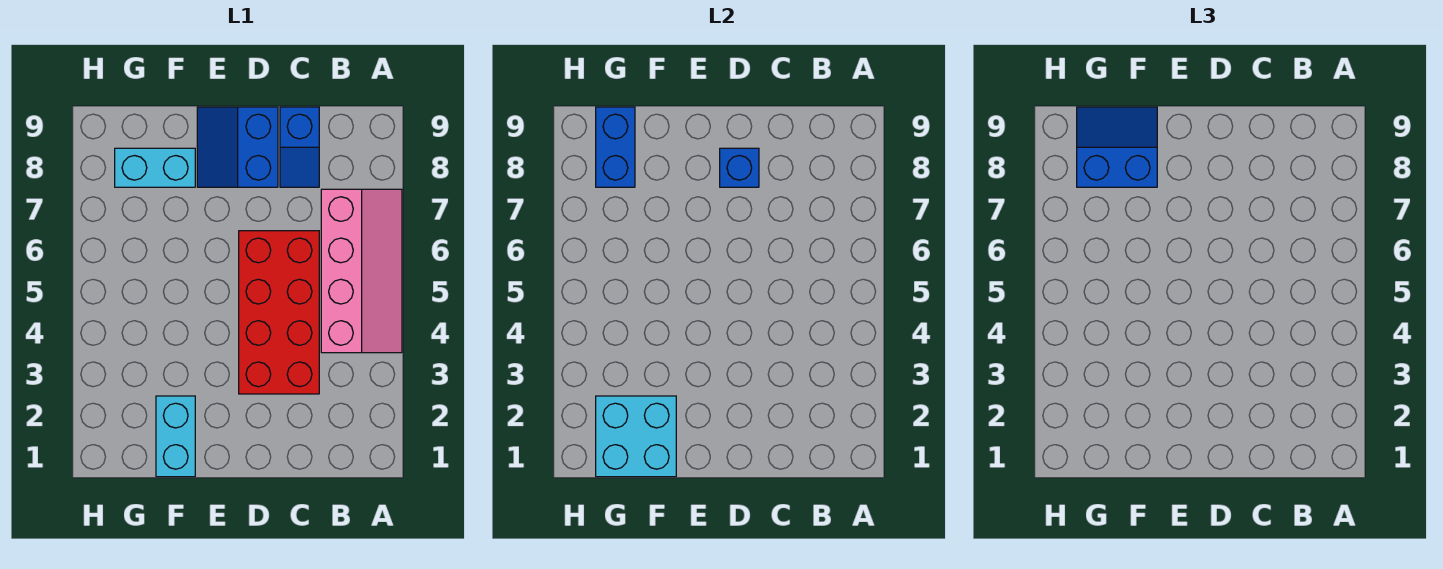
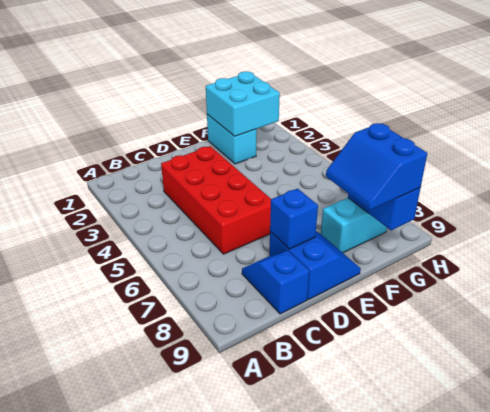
pink slope A4:B7 level 1 top B -> none
blue slope F8:G9 level 3 top 8 -> blue slope F8:G9 level 3 top G

